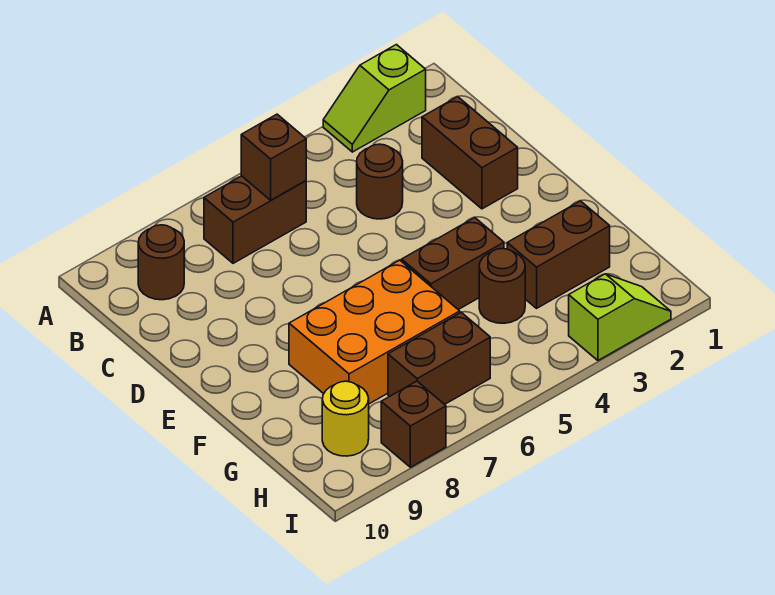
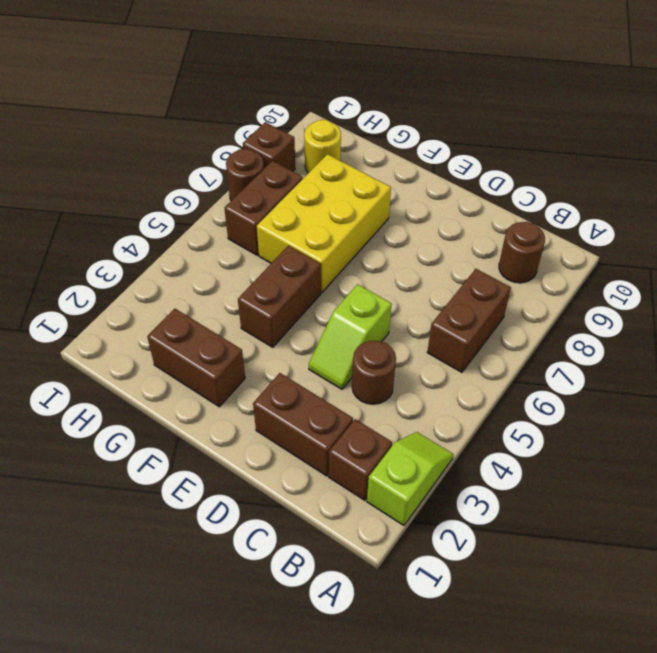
brown brick B6 level 2 -> brown brick B2 level 1
orange brick F6:G8 level 1 -> yellow brick F6:G8 level 1
brown brick G2:G3 level 1 -> brown brick F2:G2 level 1
brown round brick G4 level 1 -> brown round brick I7 level 1
lime slope I2:I3 level 1 top 3 -> lime slope D4:D5 level 1 top 5

